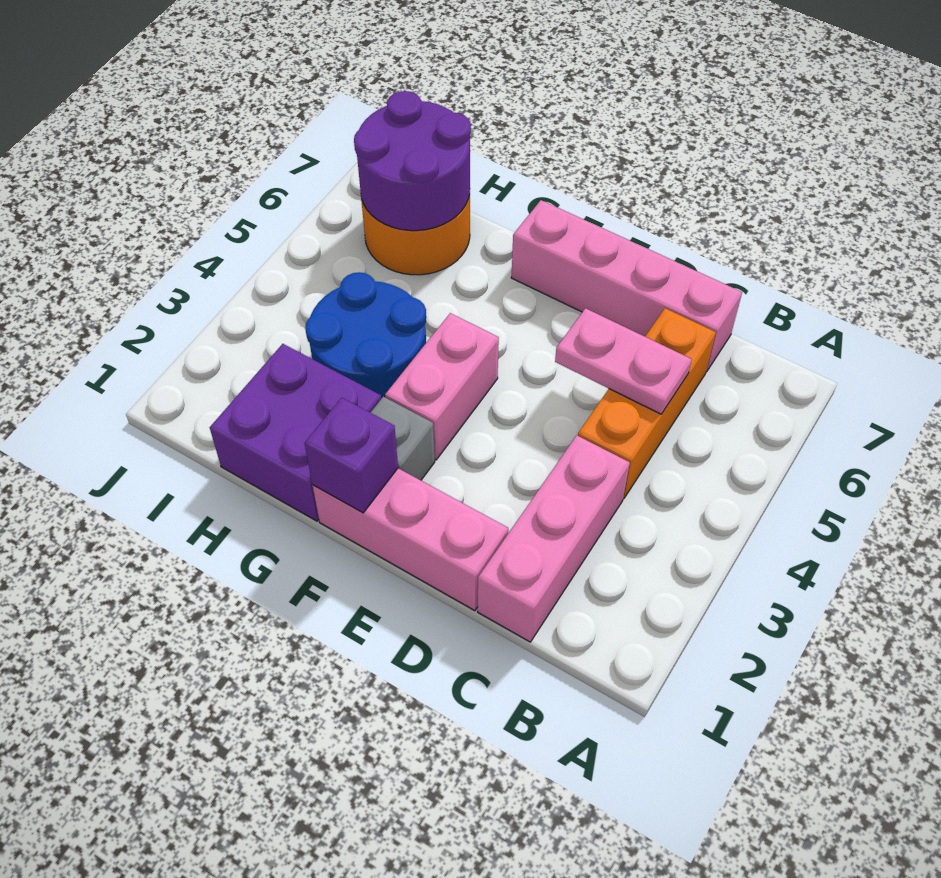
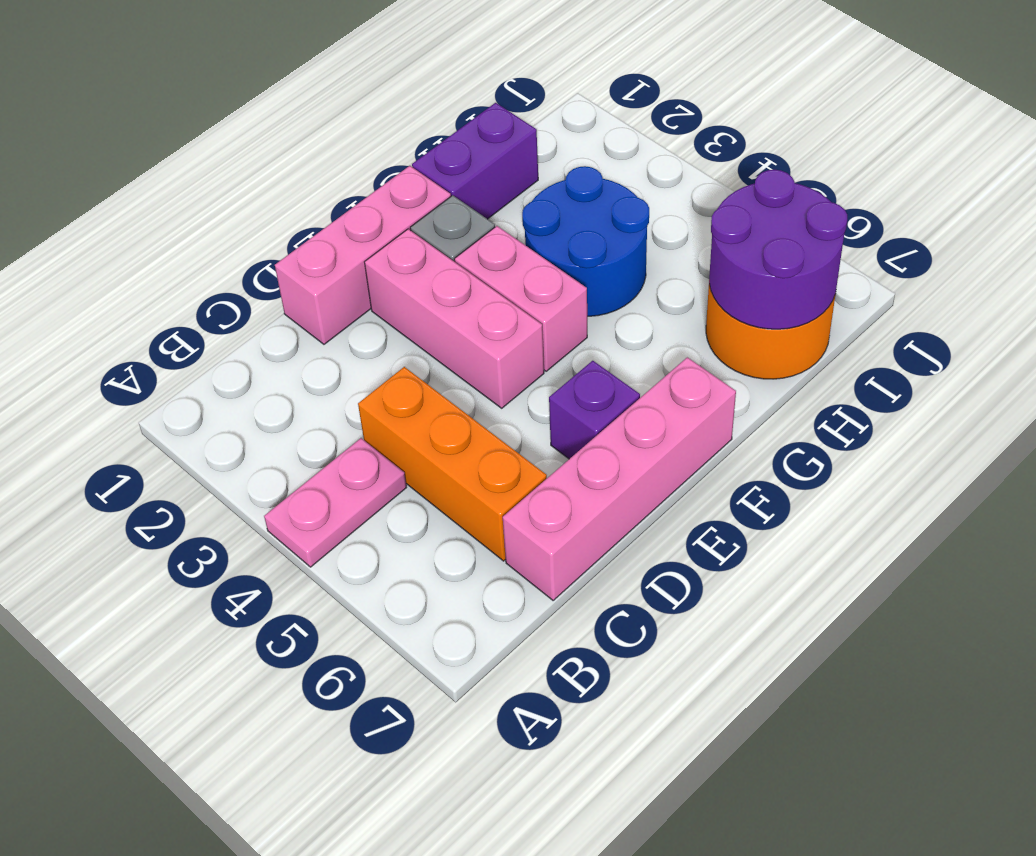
pink brick C1:C3 level 1 -> pink brick E2:E4 level 1
pink plate C5:D5 level 2 -> pink plate A4:B4 level 1
purple brick F1 level 2 -> purple brick E6 level 1
purple brick G1:H2 level 1 -> purple brick G1:H1 level 1

